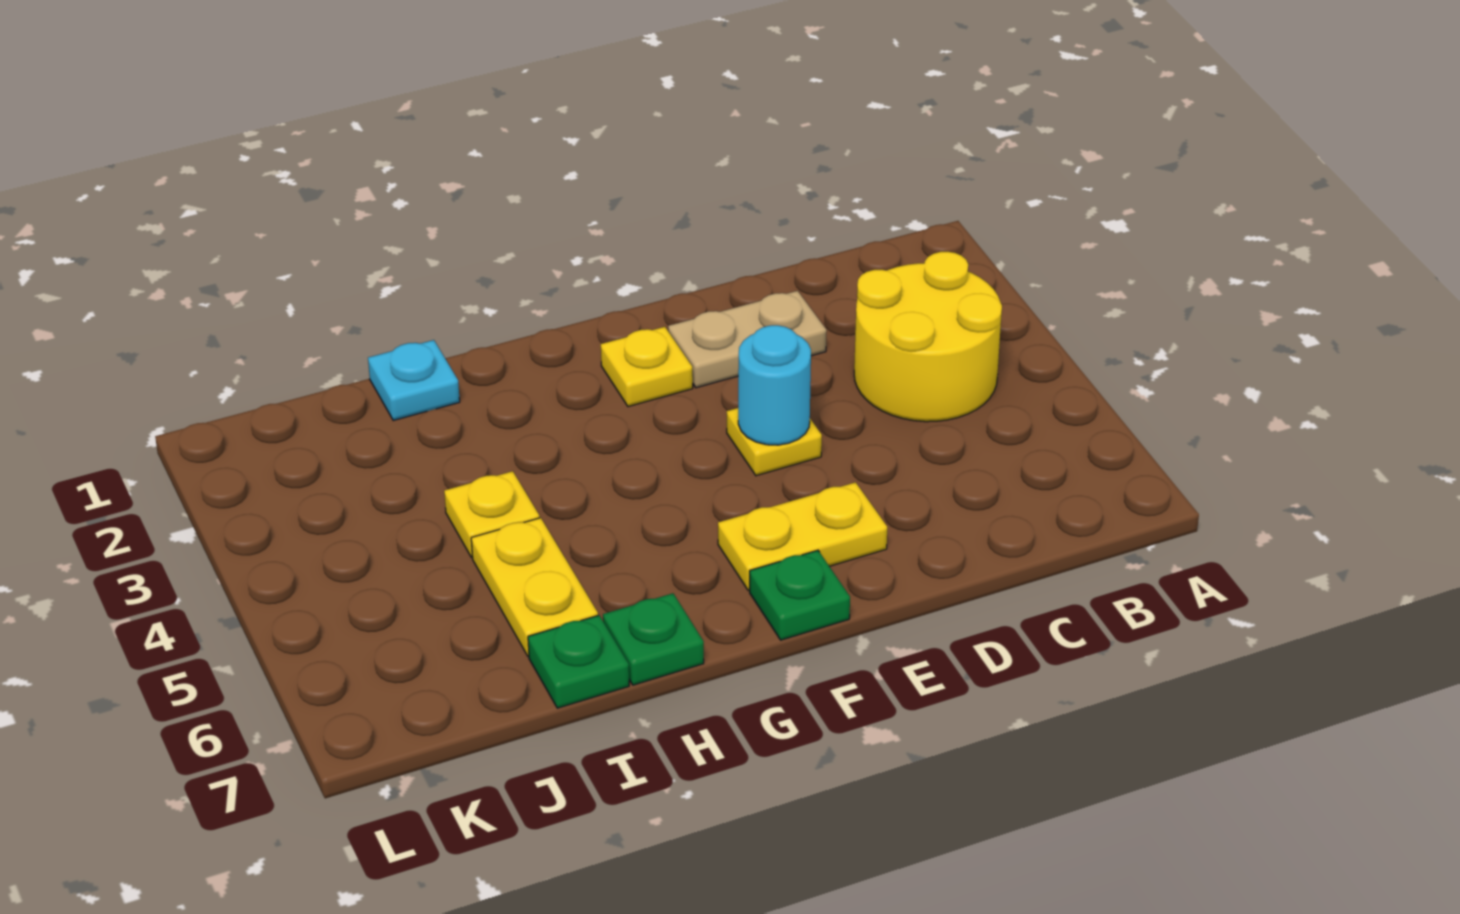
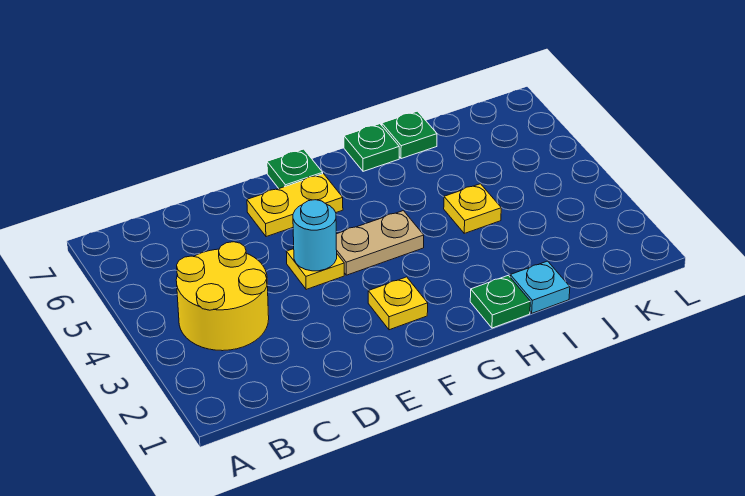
tan plate D2:E2 level 1 -> tan plate F4:G4 level 1
none -> green plate H1 level 1
yellow plate I5:I6 level 1 -> none

